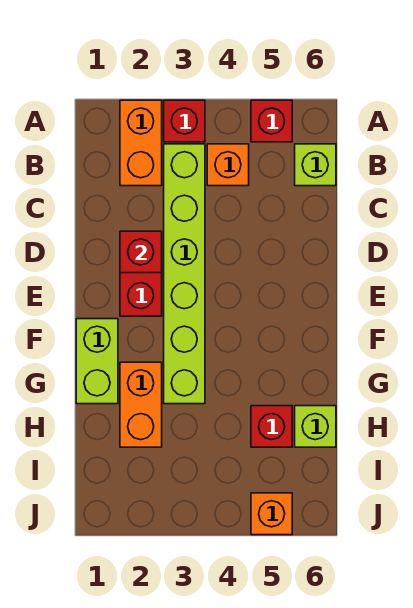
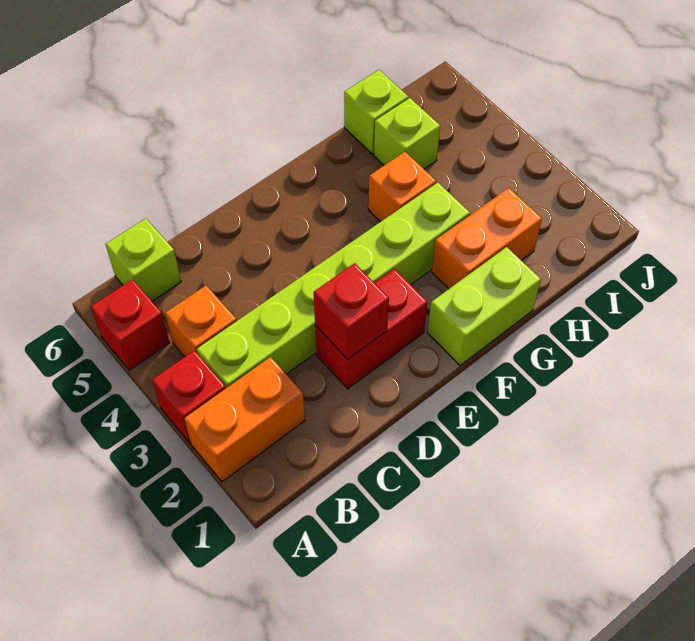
red brick H5 level 1 -> lime brick H5 level 1
orange brick J5 level 1 -> orange brick G4 level 1

